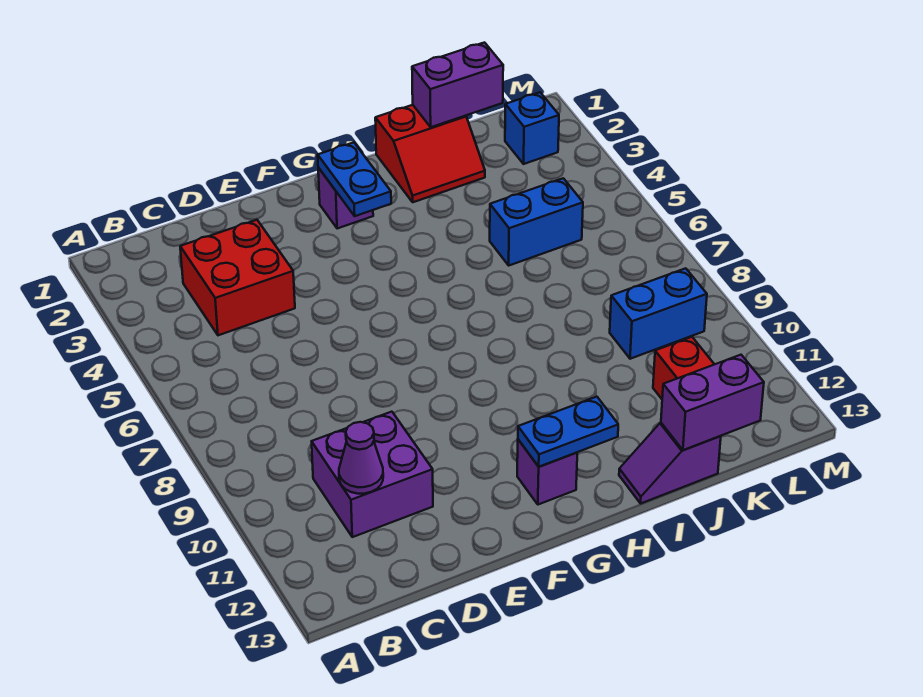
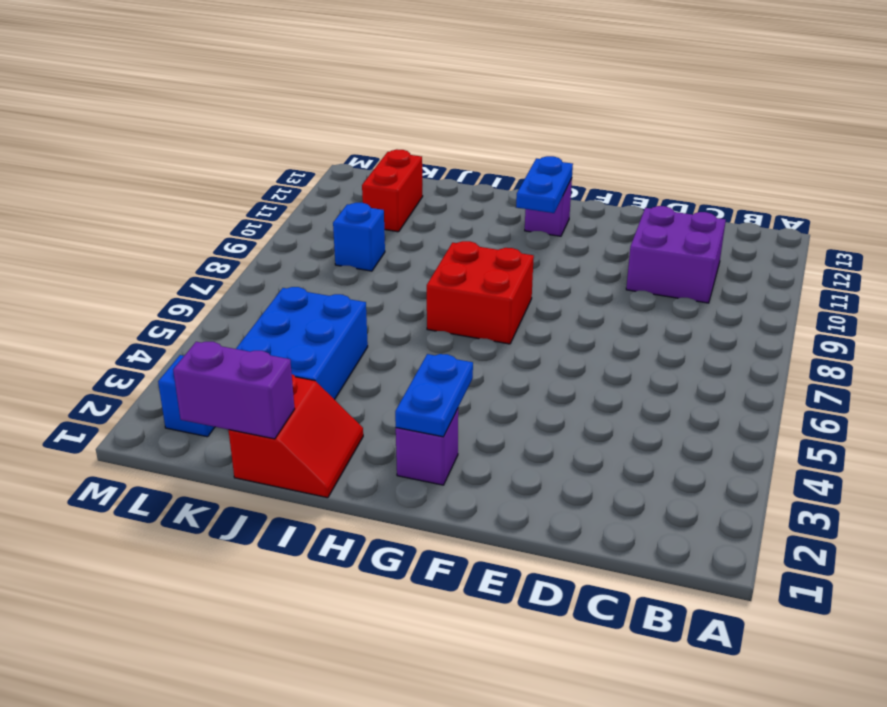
red brick C3:D4 level 1 -> red brick G7:H8 level 1
purple cone C11 level 2 -> none
blue plate G12:H12 level 2 -> blue plate G11:G12 level 2
red slope I1:J2 level 1 top 1 -> red slope I1:J2 level 1 top J
purple slope I13:J13 level 1 top J -> none
blue brick J5:K5 level 1 -> blue brick J3:K5 level 1
purple brick J13:K13 level 2 -> none
blue brick K9:L9 level 1 -> blue brick K9 level 1

